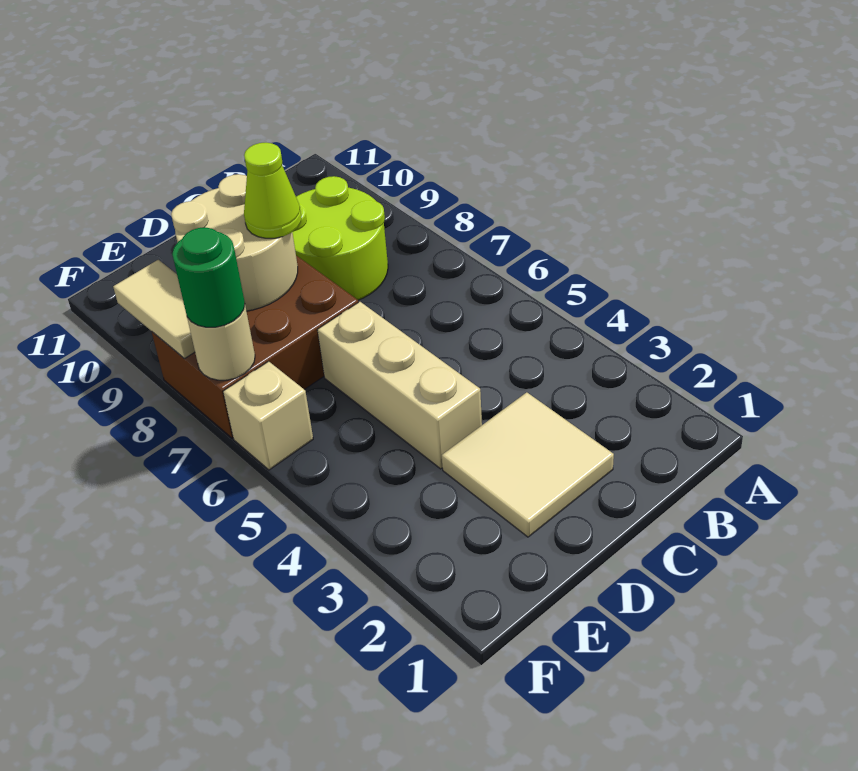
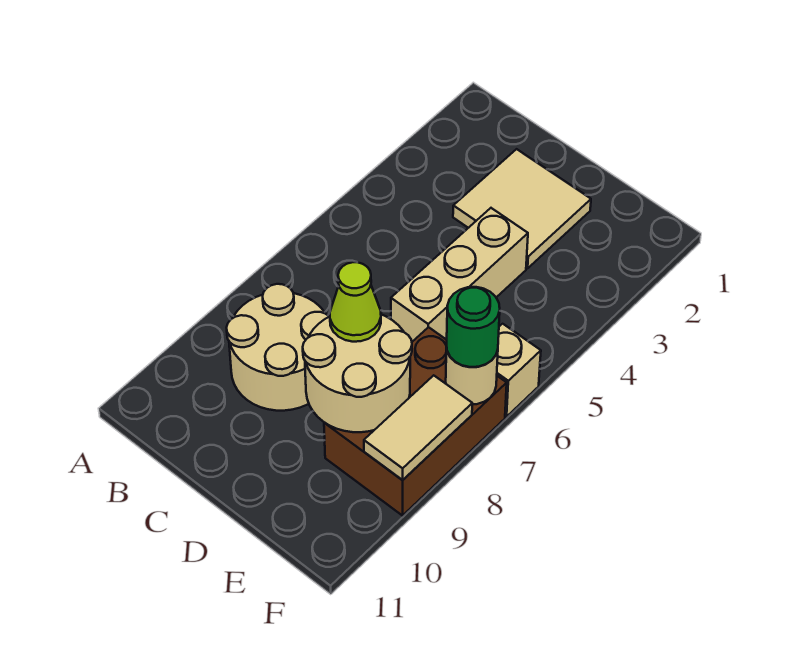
lime round brick B8:C9 level 1 -> tan round brick B8:C9 level 1
brown brick D7:F8 level 1 -> brown brick E7:F9 level 1

